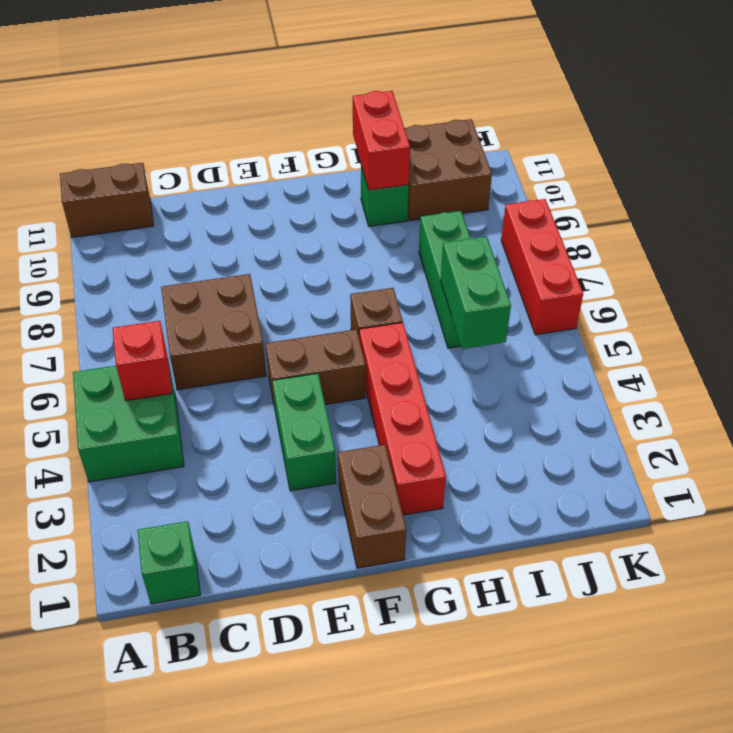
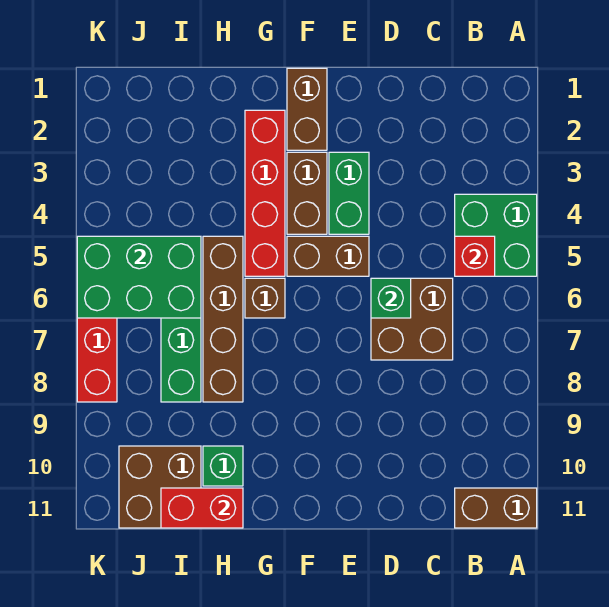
green brick B1 level 1 -> green brick D6 level 2
none -> brown brick F3:F4 level 1
none -> brown brick H5:H8 level 1
red brick H10:H11 level 2 -> red brick H11:I11 level 2
green brick I5:I6 level 2 -> green brick I5:K6 level 2

